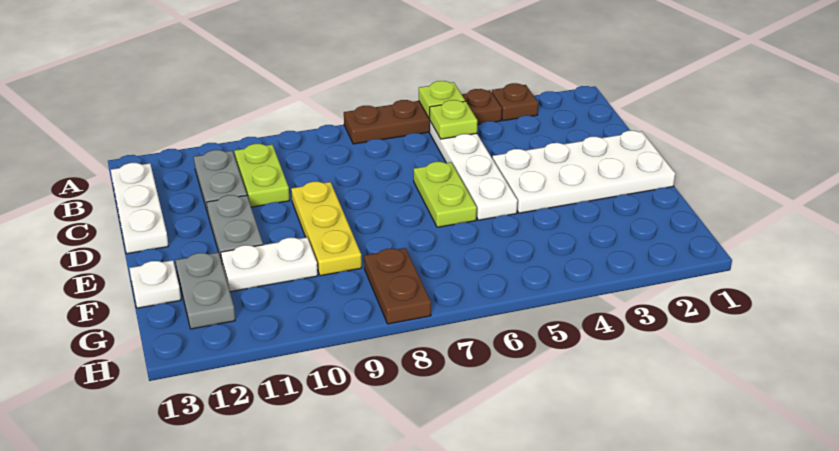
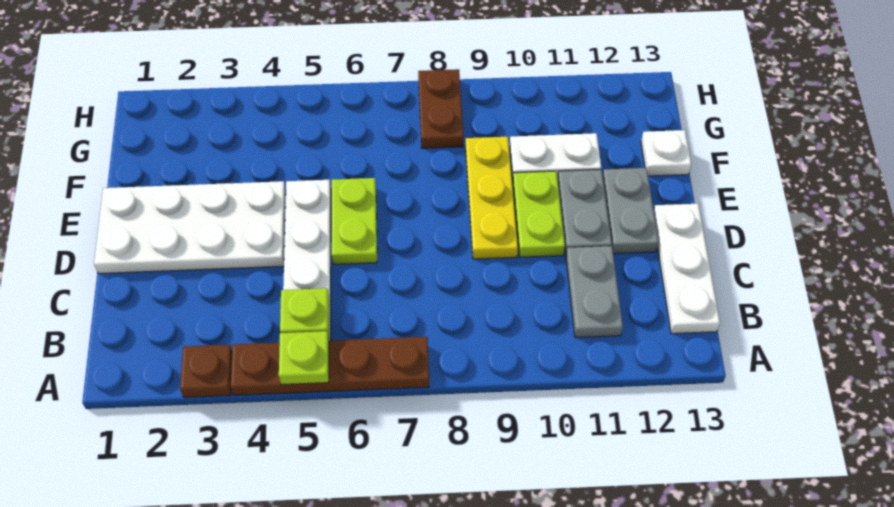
lime plate B10:C10 level 1 -> lime plate D10:E10 level 1
grey plate F12:G12 level 1 -> grey plate D12:E12 level 1

